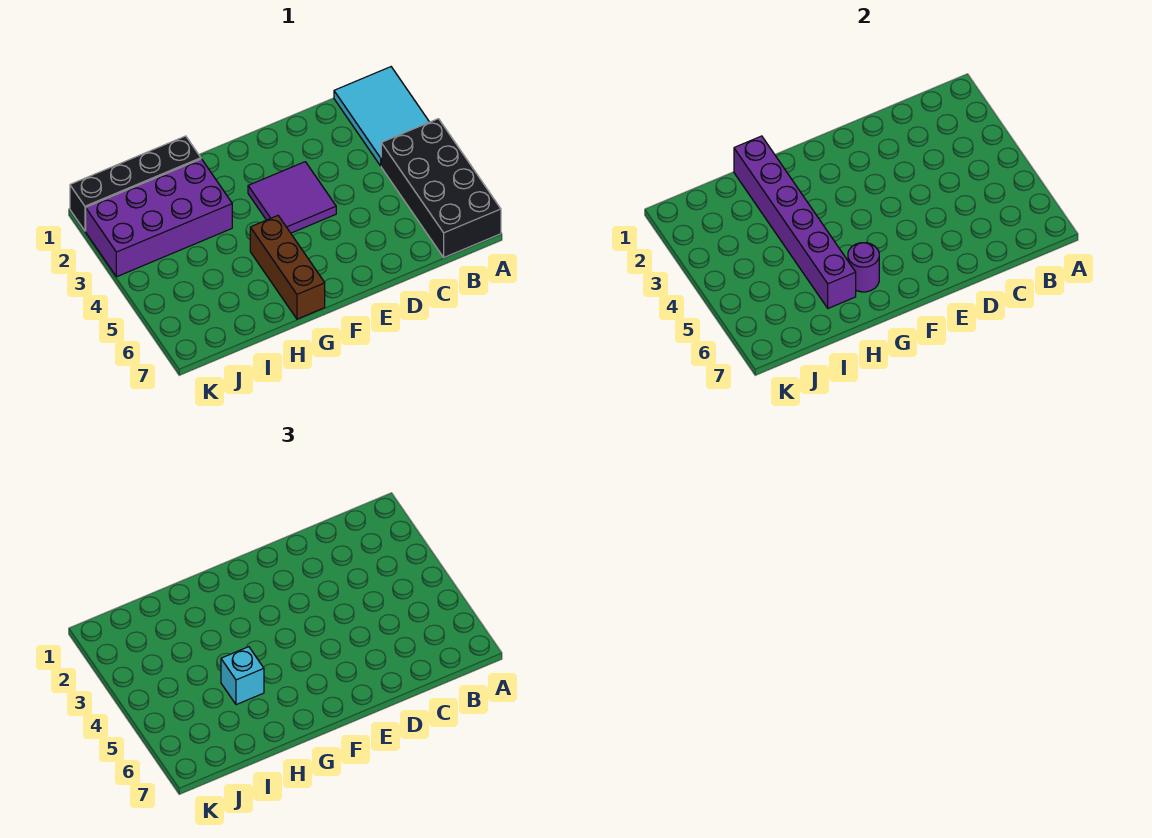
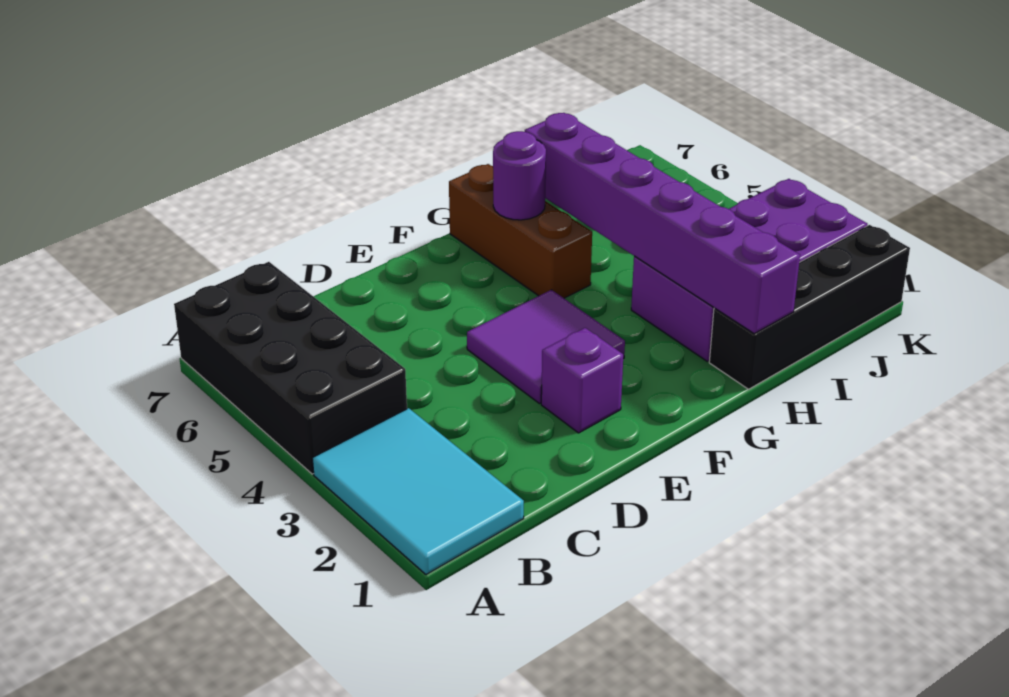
none -> purple brick E2 level 1
cyan brick H5 level 3 -> none

